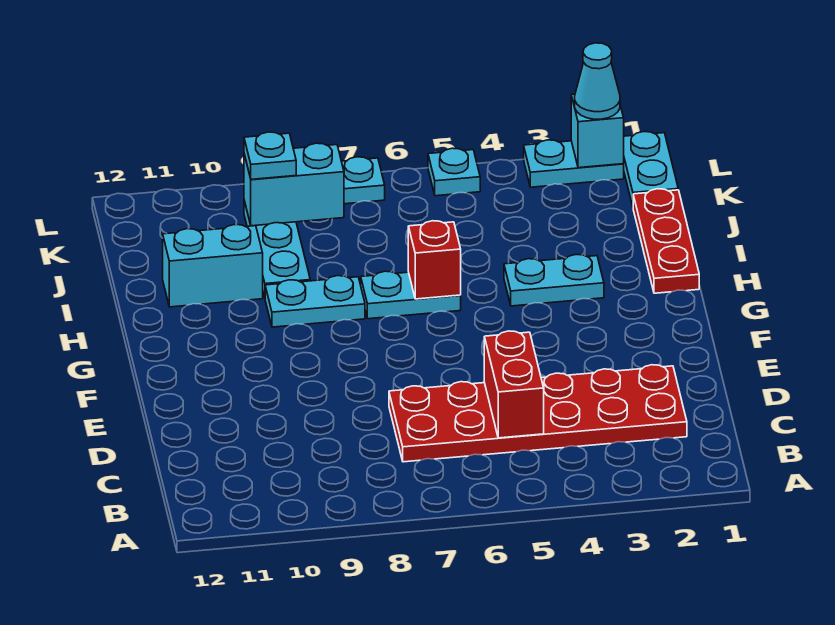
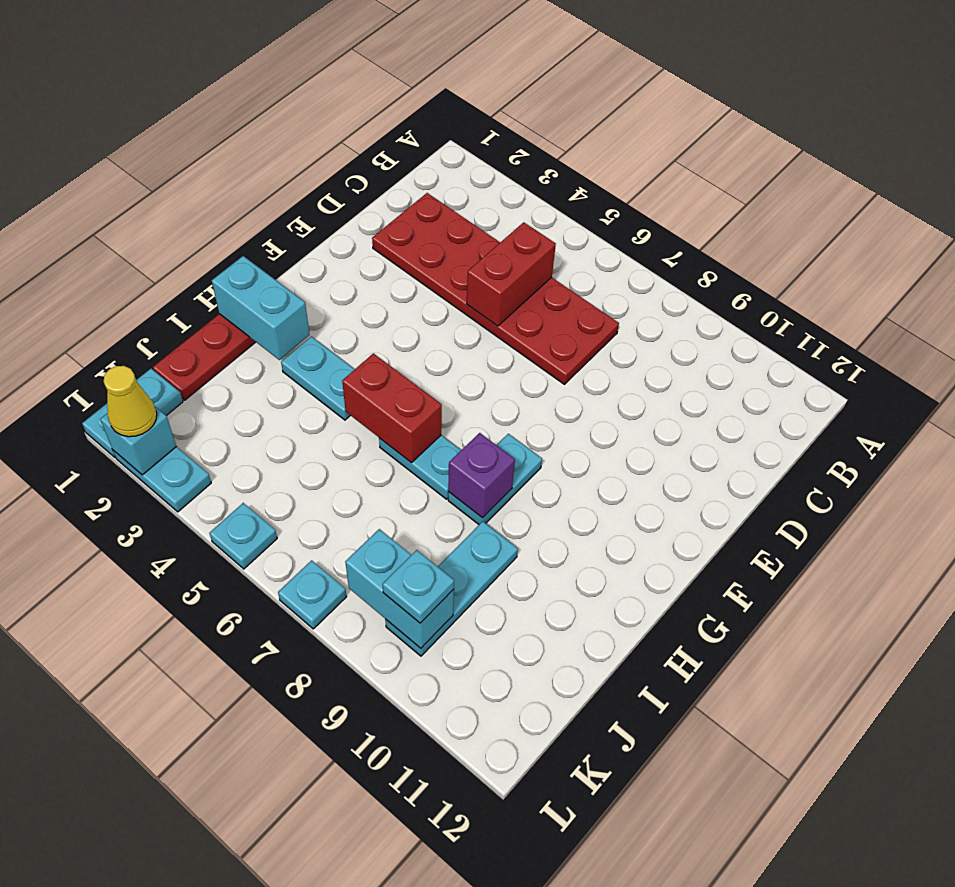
red brick H6 level 2 -> red brick H5:H6 level 2
cyan plate H8:H9 level 1 -> cyan plate G8:H8 level 1
none -> purple brick H8 level 2
cyan brick I10:I11 level 1 -> cyan brick H1:H2 level 2
cyan cone L2 level 3 -> yellow cone L2 level 3

